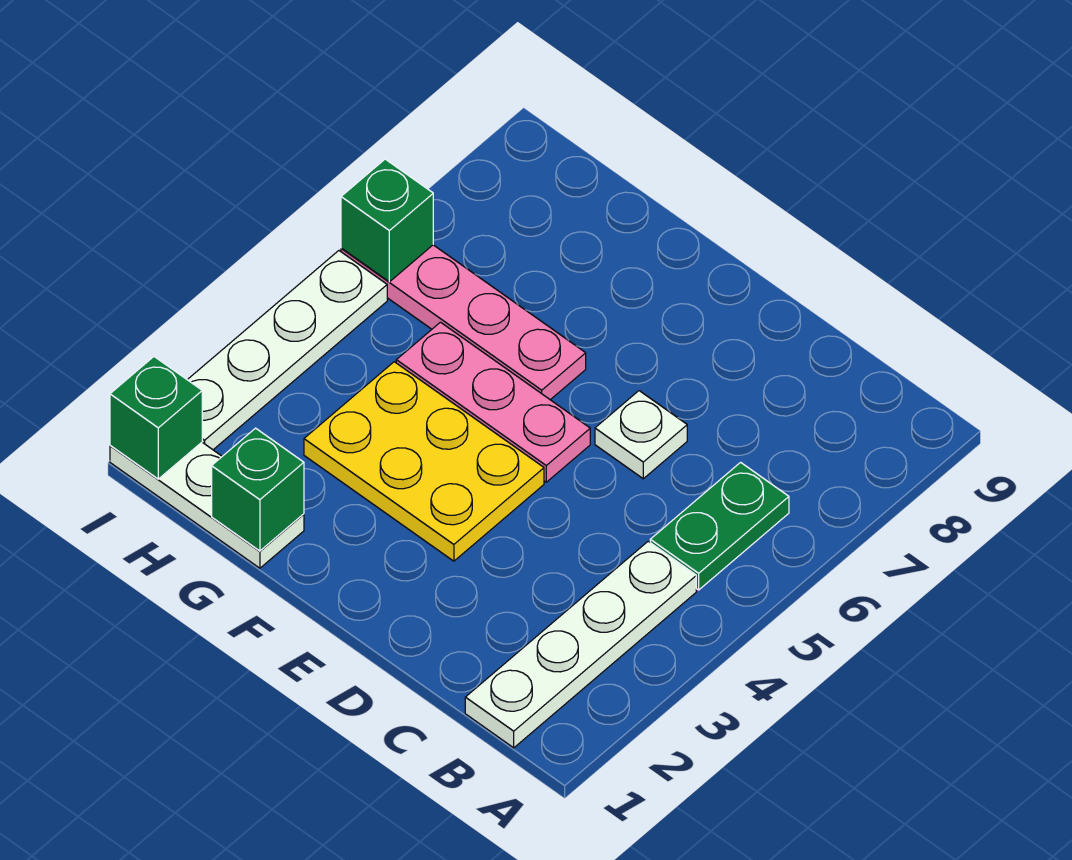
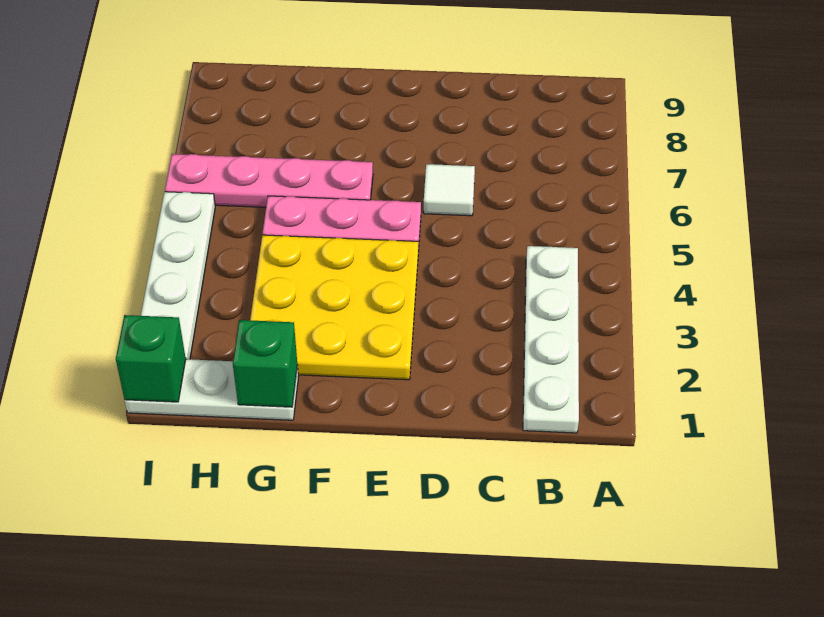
green plate B5:B6 level 1 -> none
white plate D6 level 1 -> white tile D6 level 1
yellow plate E3:G4 level 1 -> yellow plate E2:G4 level 1
green brick I6 level 2 -> none

